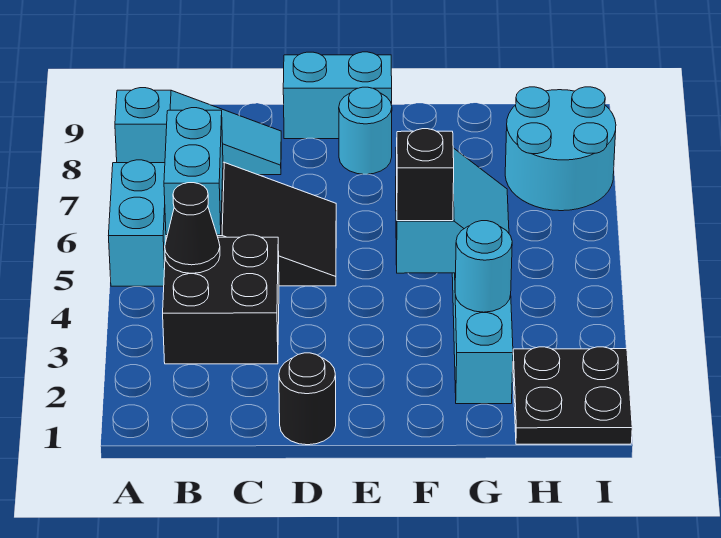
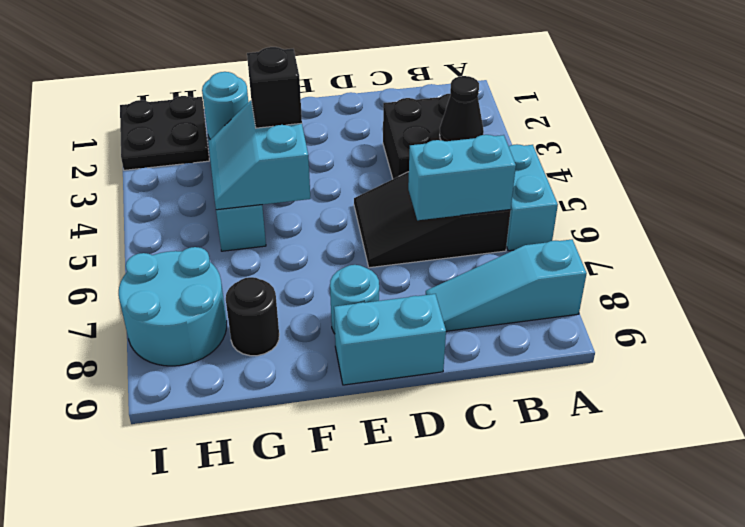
cyan brick B5:B6 level 2 -> cyan brick B6:C6 level 2
black round brick D1 level 1 -> black round brick G8 level 1

